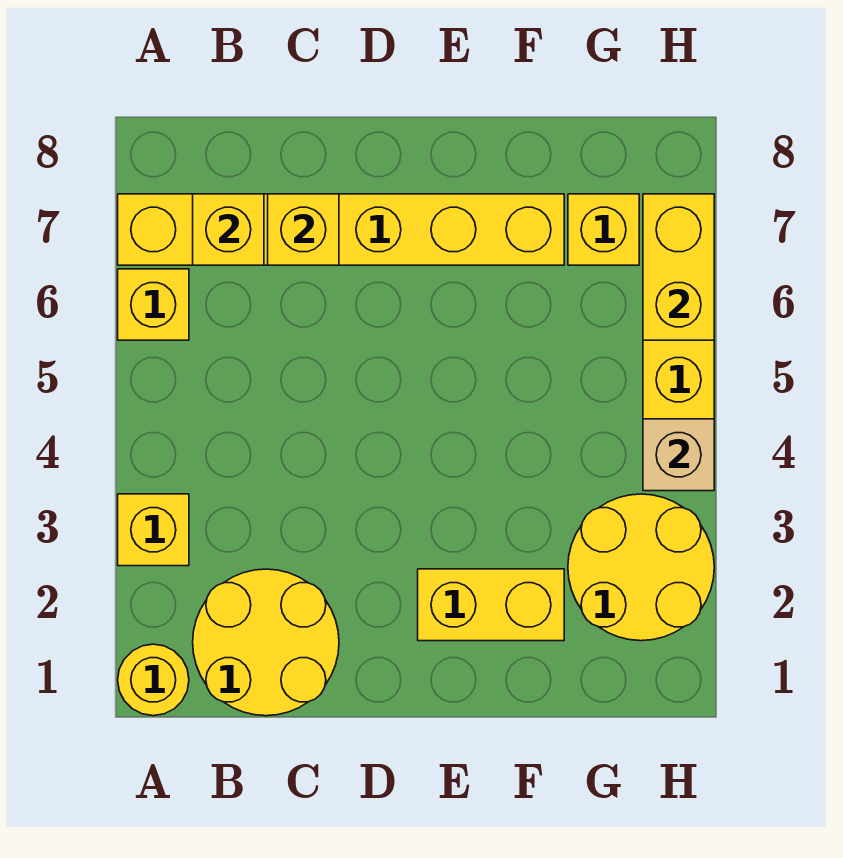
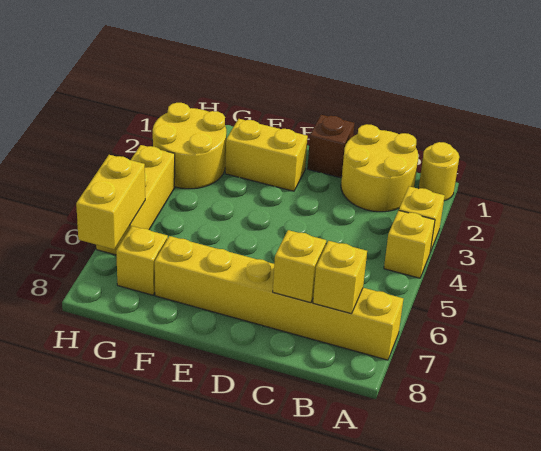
yellow brick A6 level 1 -> yellow brick A4 level 1
none -> brown brick D1 level 1
tan brick H4 level 2 -> none

